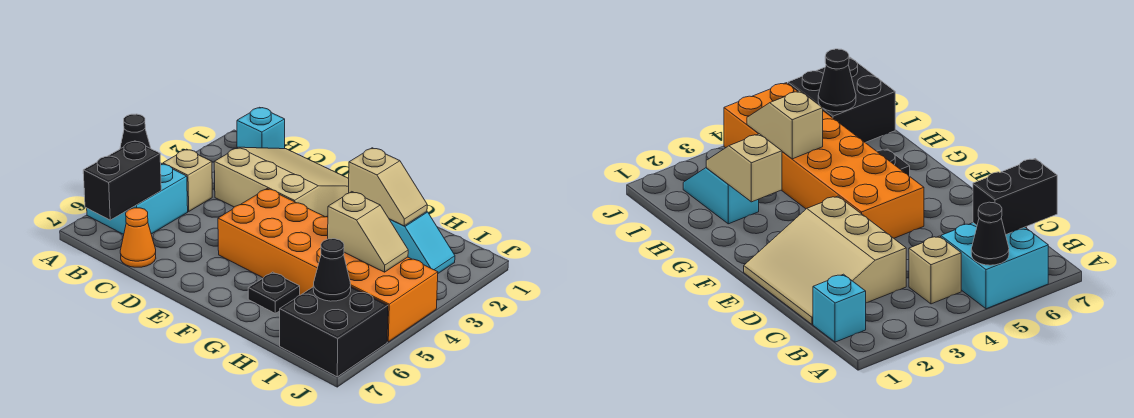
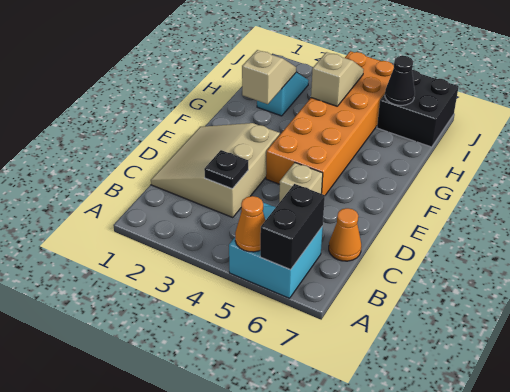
black cone A5 level 2 -> orange cone A5 level 2
cyan brick B1 level 1 -> none
tan brick B4 level 1 -> tan brick D5 level 1
black brick B6:B7 level 2 -> black brick A6:B6 level 2
black plate G6 level 1 -> black plate C3 level 2

